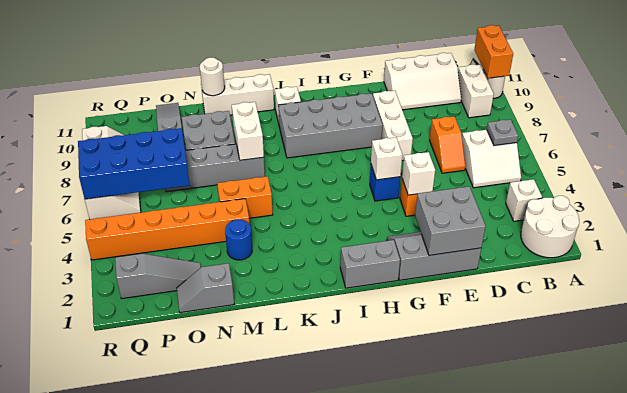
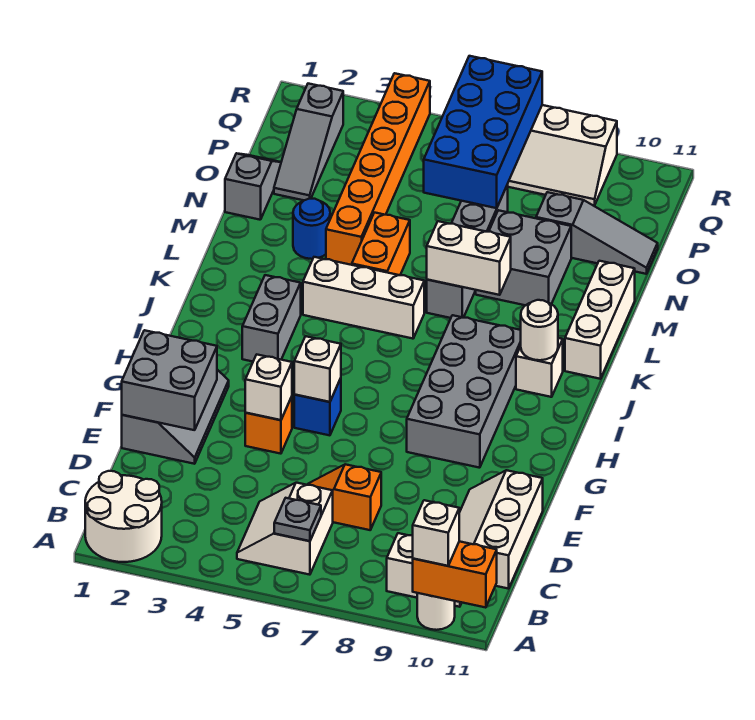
white brick B3 level 1 -> white brick A10 level 3
white brick F7:F9 level 1 -> white brick K4:K6 level 1
grey brick H1:I1 level 1 -> grey brick I3:J3 level 1
white round brick M11 level 2 -> white round brick J10 level 2

